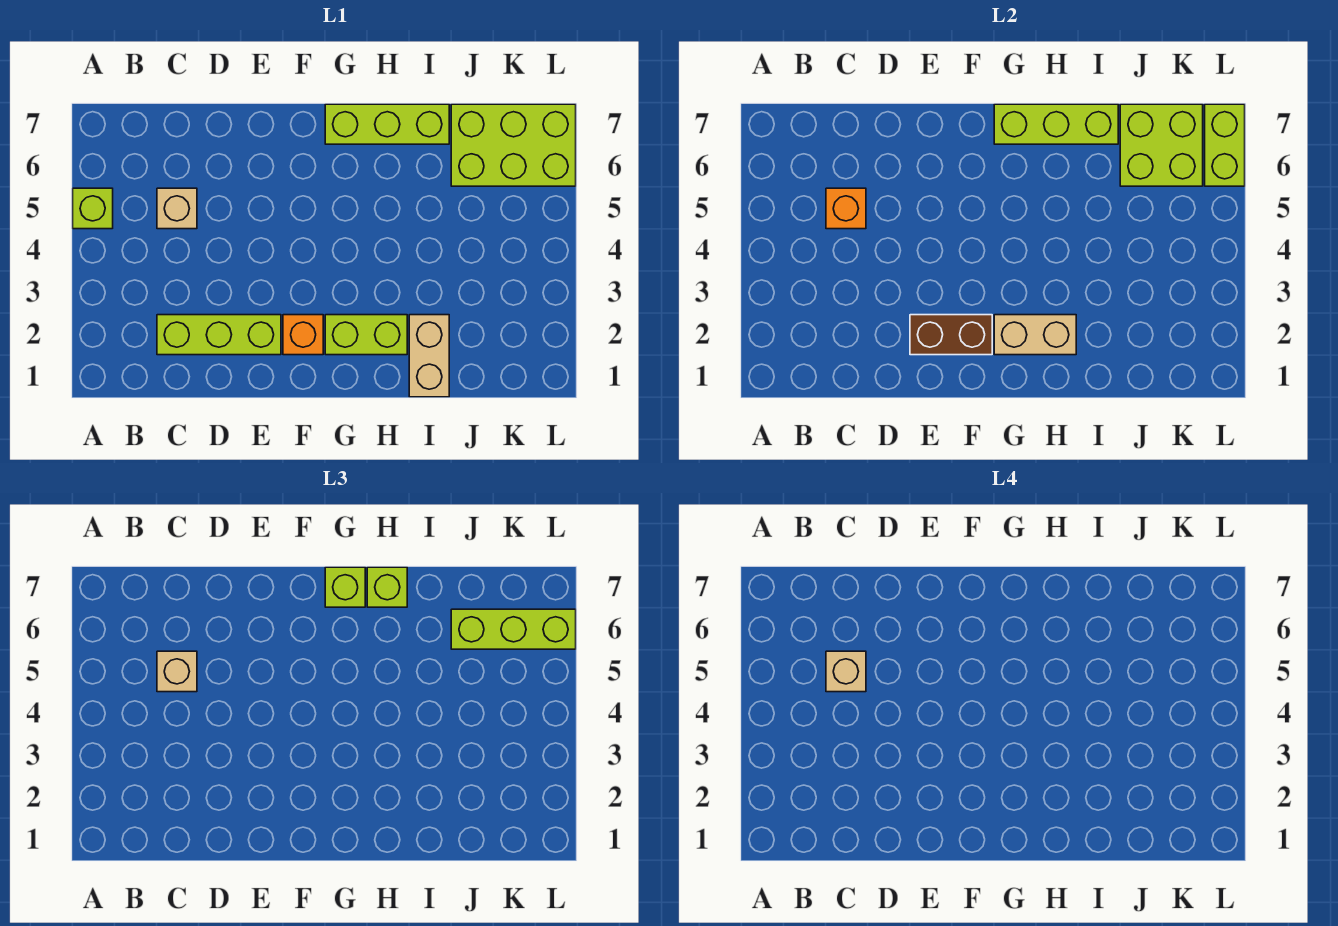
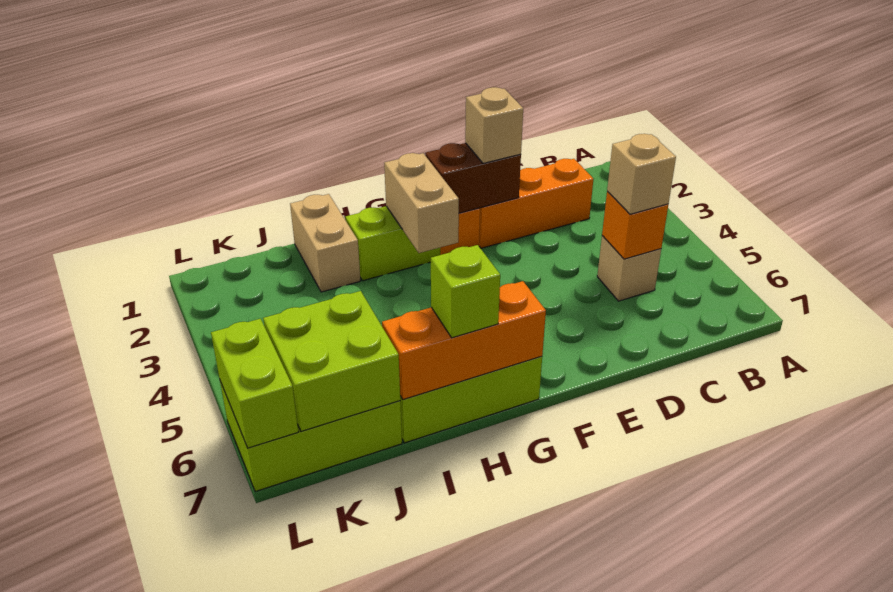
lime brick A5 level 1 -> none
lime brick C2:E2 level 1 -> orange brick C2:E2 level 1
tan brick C5 level 4 -> tan brick E2 level 3
tan brick G2:H2 level 2 -> tan brick G2:G3 level 2
lime brick G7:I7 level 2 -> orange brick G7:I7 level 2
lime brick G7 level 3 -> none
lime brick J6:L6 level 3 -> none

